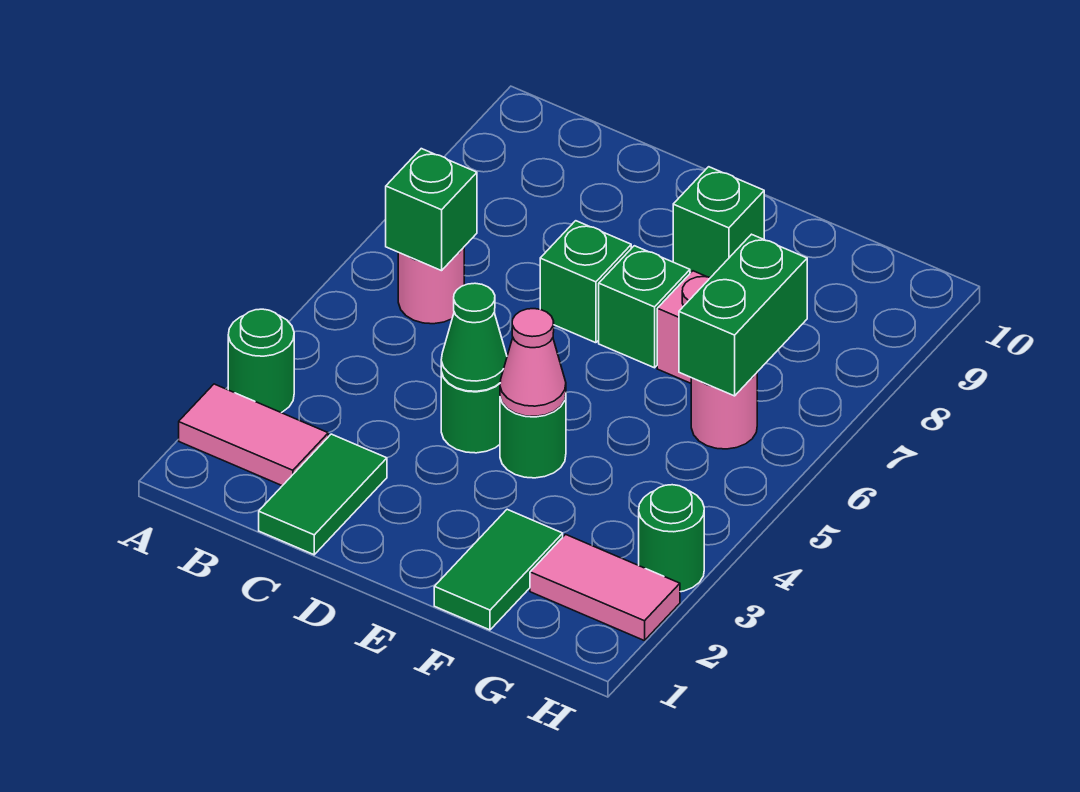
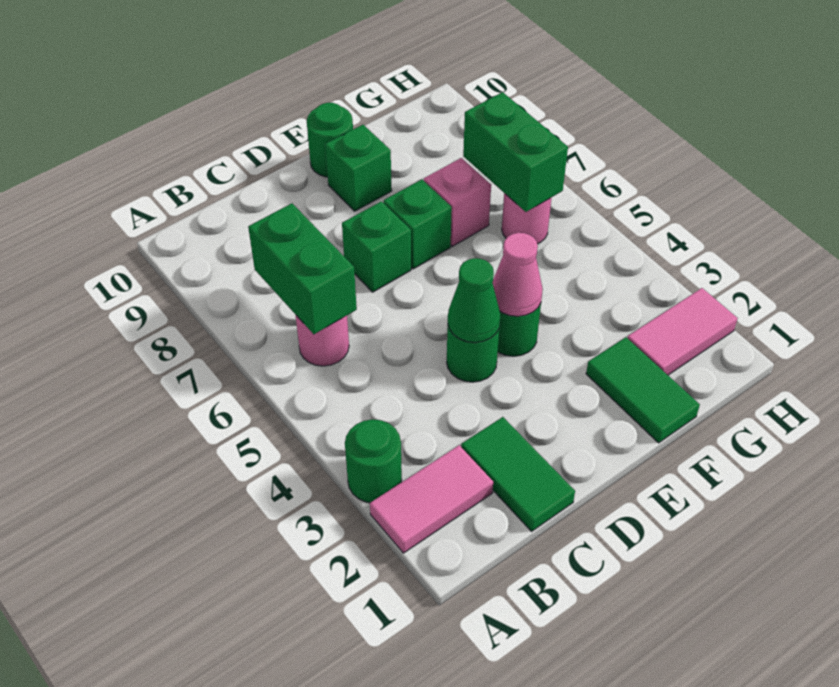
green brick B6 level 2 -> green brick B6:B7 level 2
green round brick H3 level 1 -> green round brick E10 level 1

